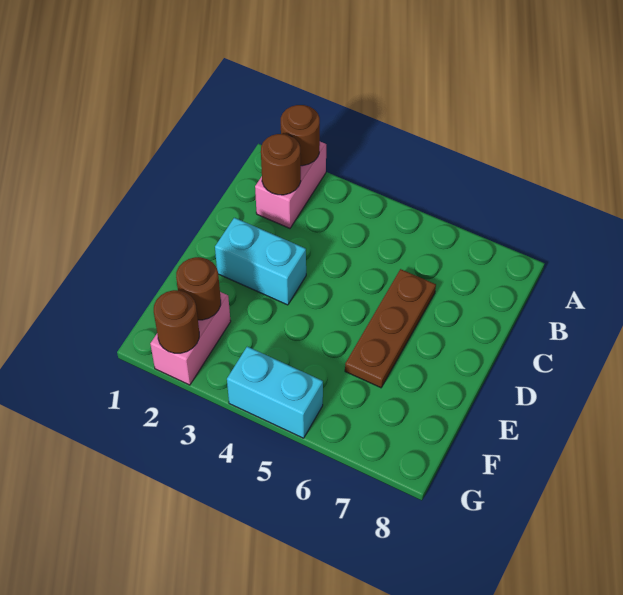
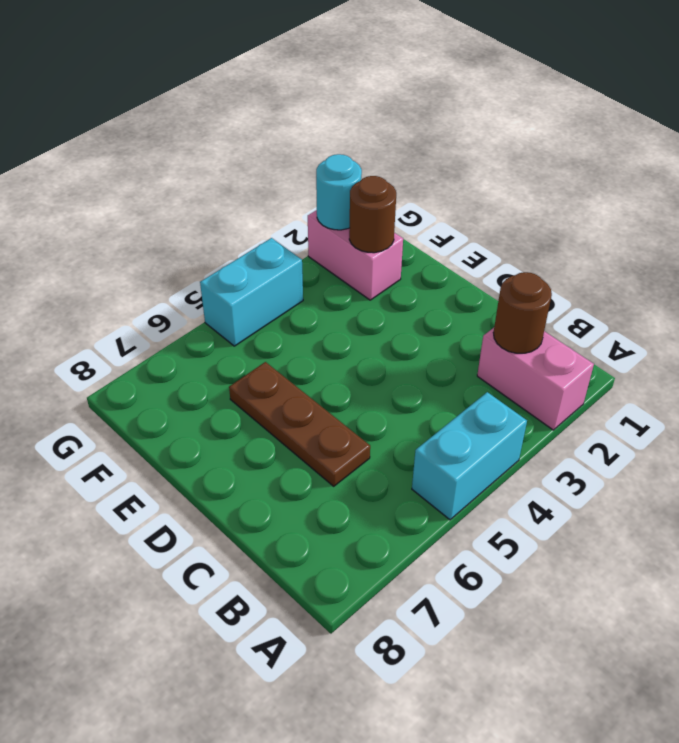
brown round brick A2 level 2 -> none
cyan brick D2:D3 level 1 -> cyan brick A4:A5 level 1
brown round brick G2 level 2 -> cyan round brick G2 level 2

